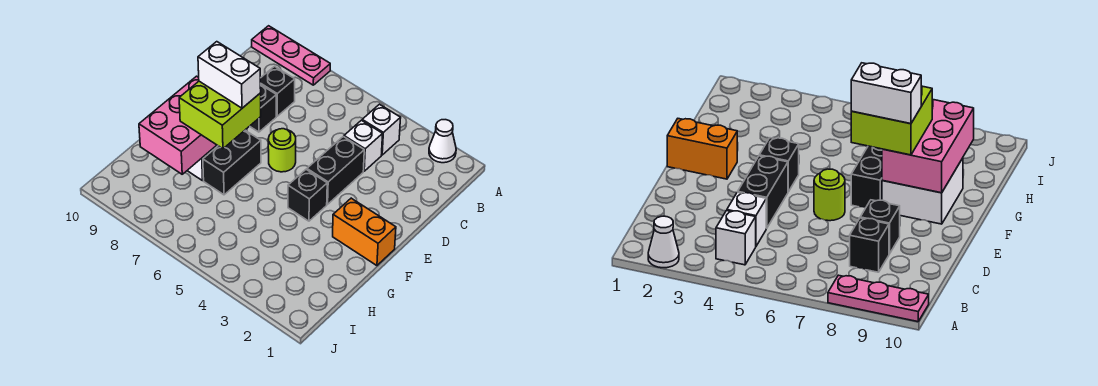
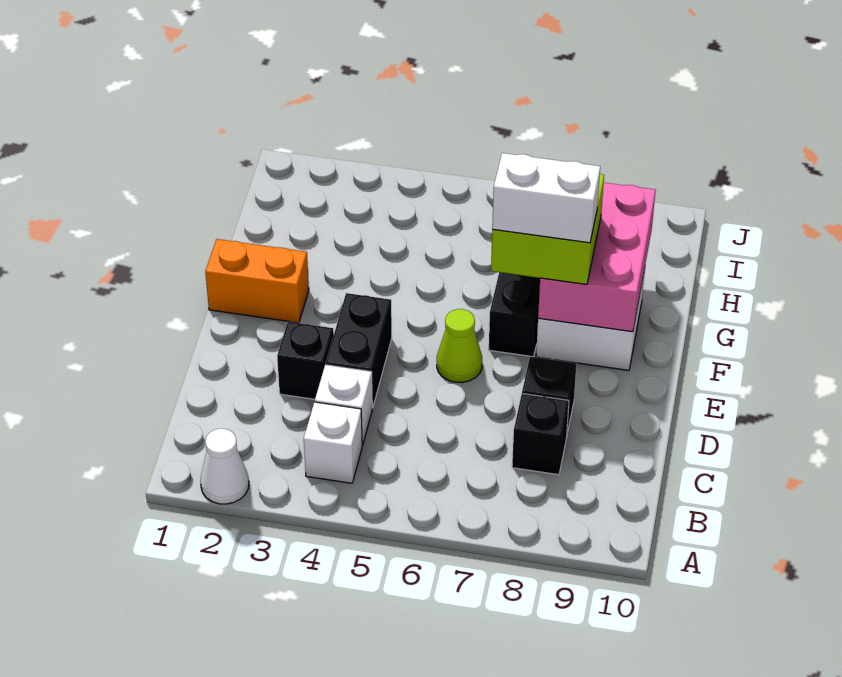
pink plate A8:A10 level 1 -> none
lime round brick E6 level 1 -> lime cone E6 level 1
black brick F4 level 1 -> black brick D3 level 1

